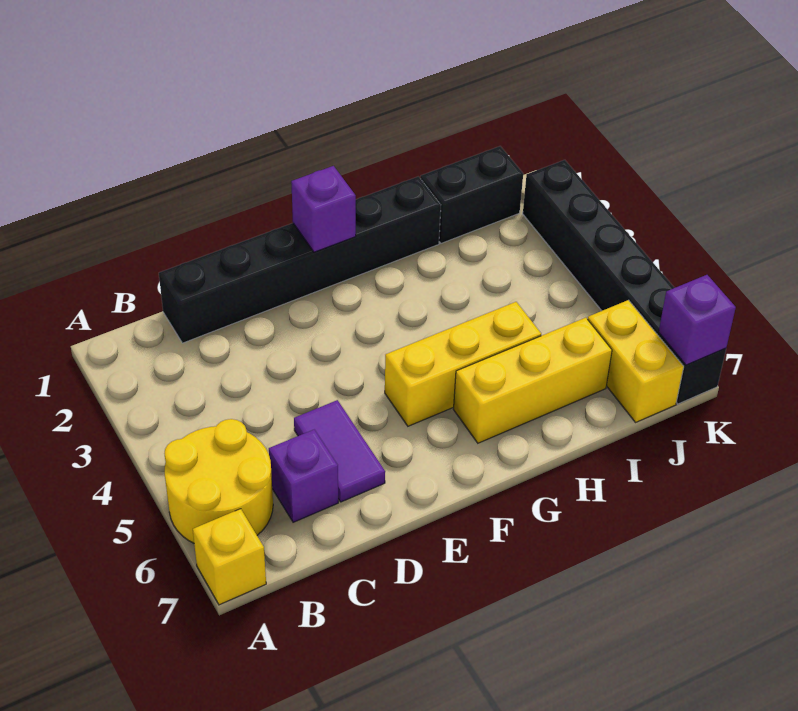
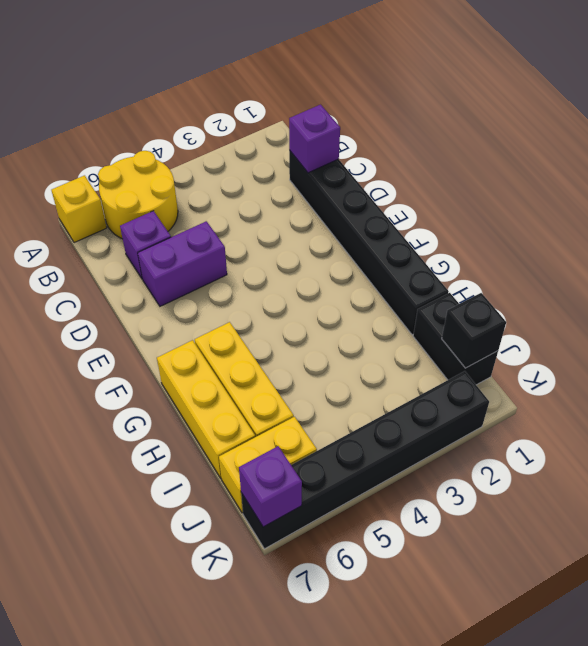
purple tile D5:D6 level 1 -> purple brick D5:D6 level 1
purple brick F1 level 2 -> purple brick C1 level 2
yellow brick F5:H5 level 1 -> yellow brick G7:I7 level 1
none -> black brick J1 level 2

